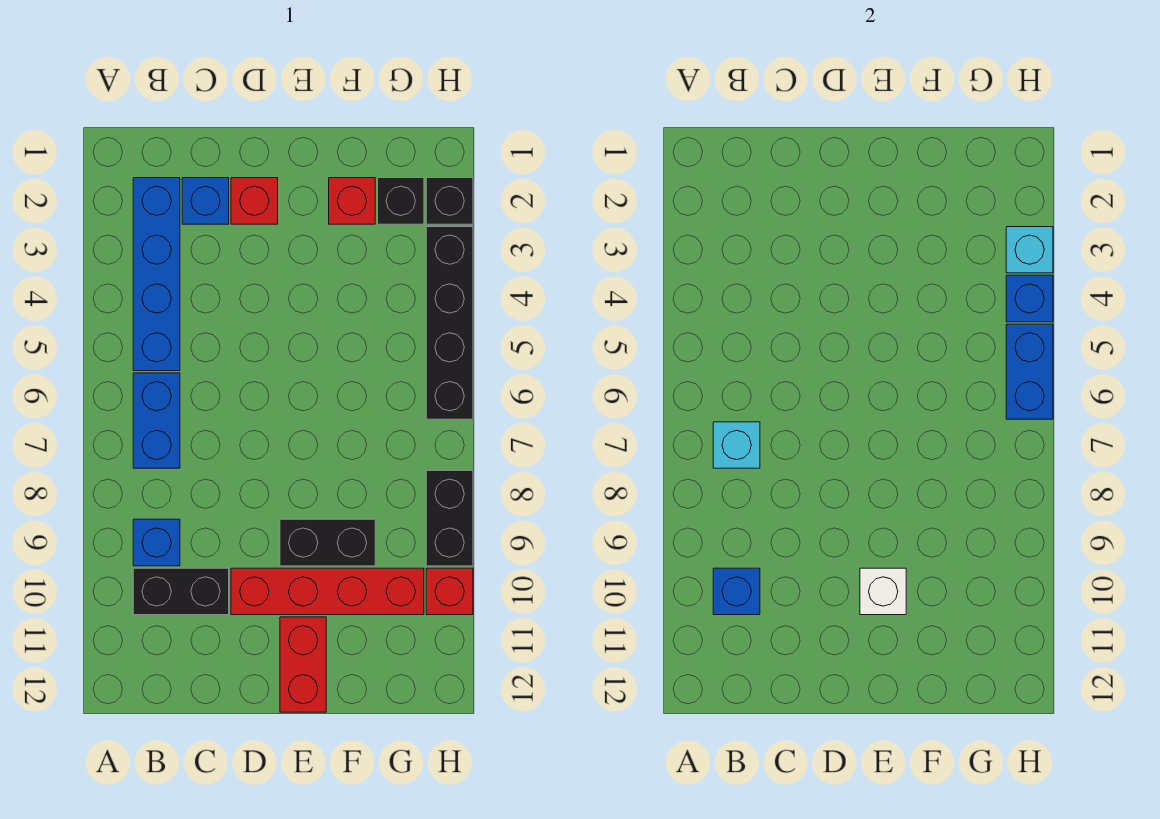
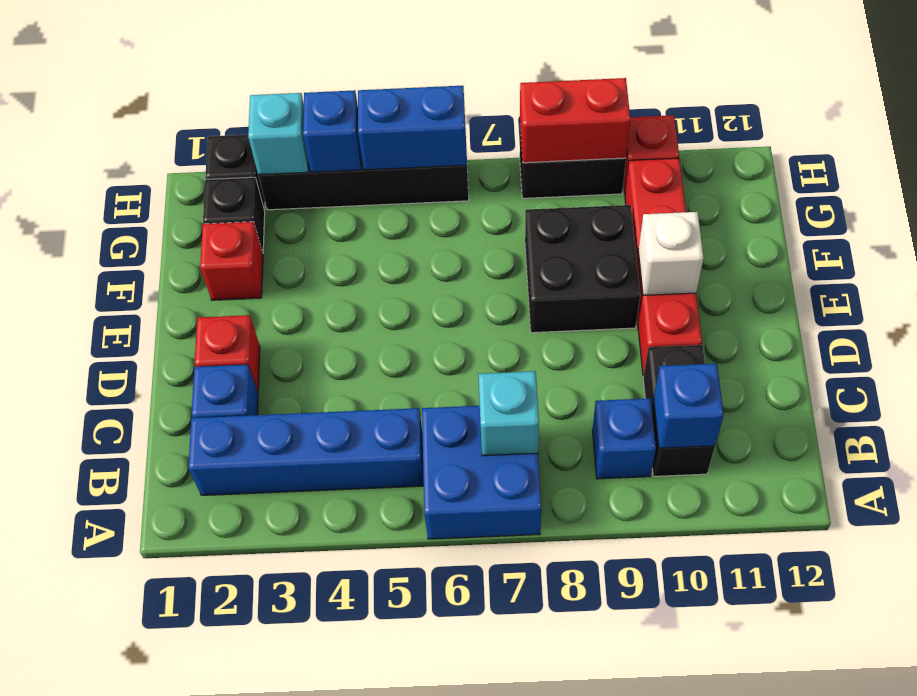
blue brick B6:B7 level 1 -> blue brick A6:B7 level 1
black brick E9:F9 level 1 -> black brick E8:F9 level 1
red brick E11:E12 level 1 -> red brick H8:H9 level 2

